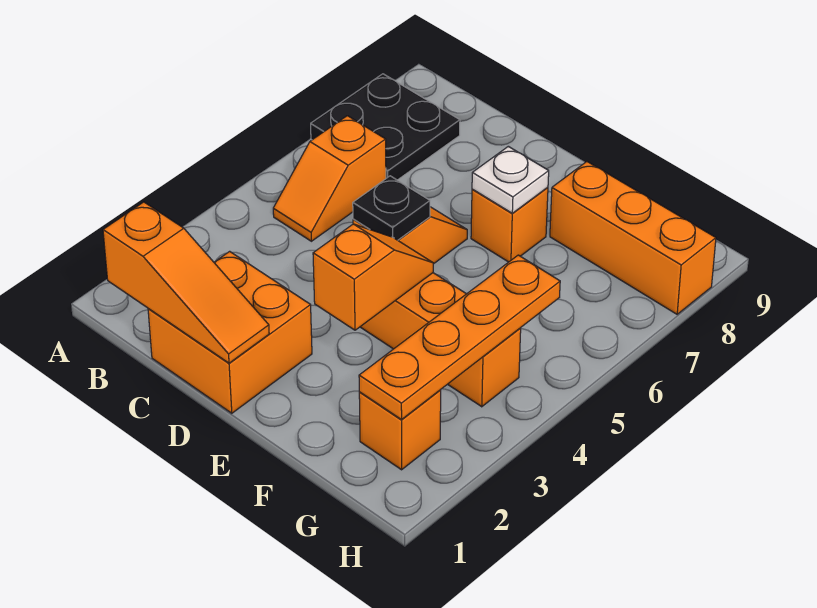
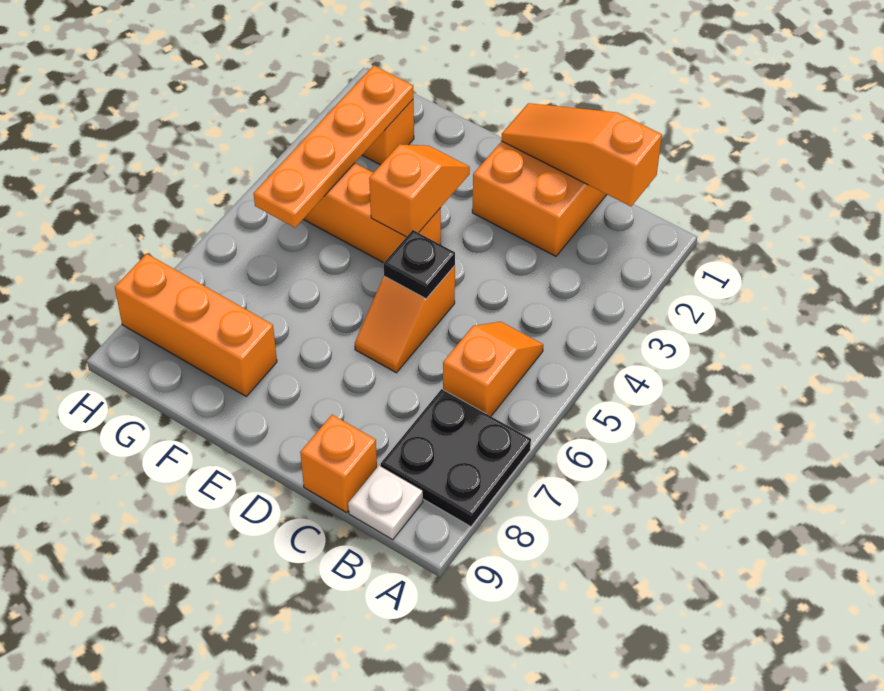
orange slope E3:E4 level 2 top 3 -> orange slope E3:E4 level 2 top 4
orange brick E7 level 1 -> orange brick C9 level 1
white plate E7 level 2 -> white plate B9 level 1

